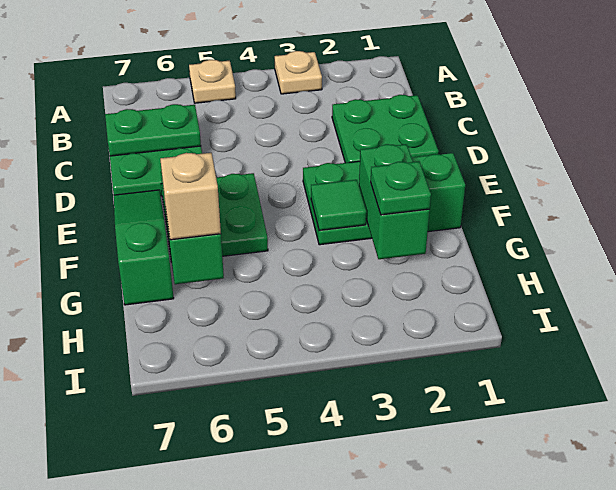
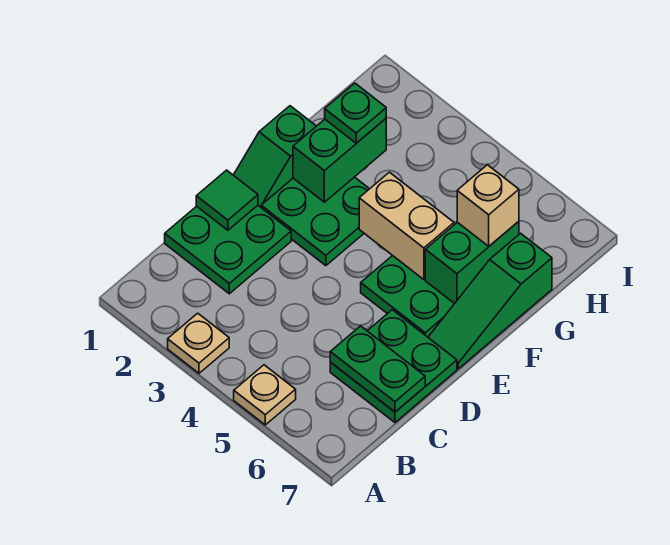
green tile F3 level 2 -> green tile D1 level 2
none -> tan brick F4:F5 level 2

